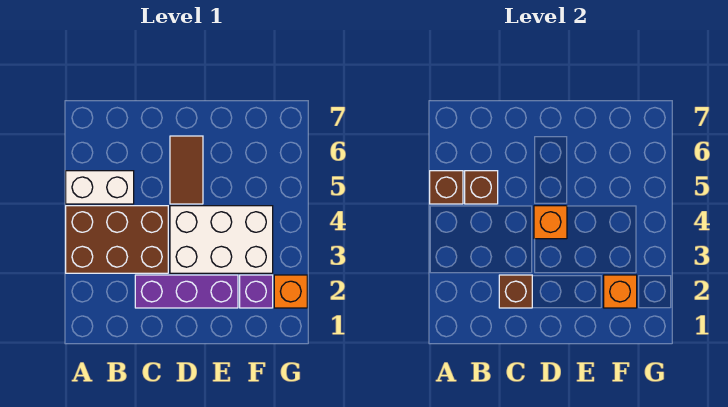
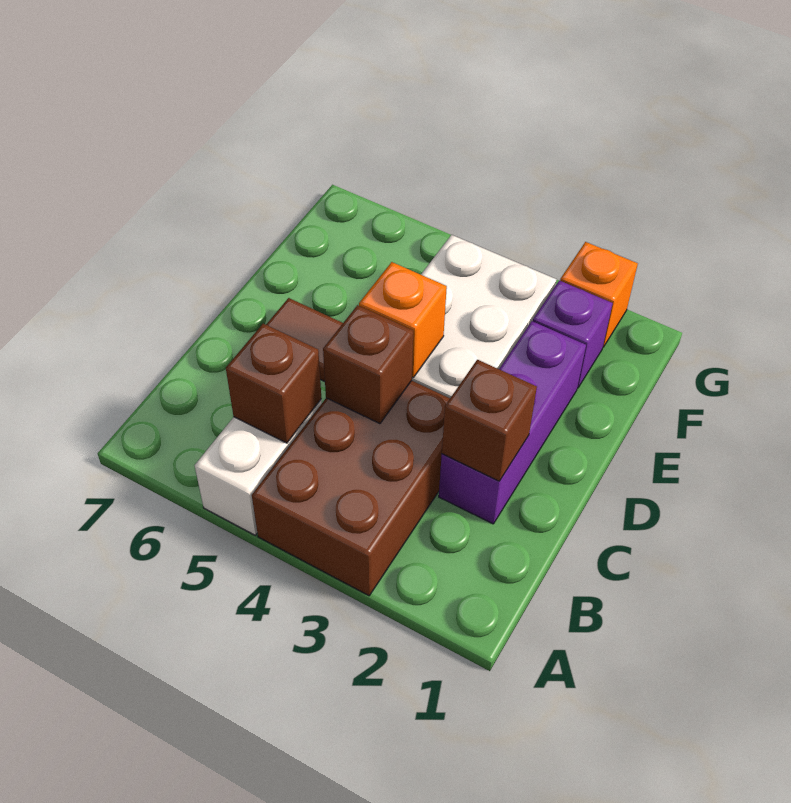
brown brick A5 level 2 -> brown brick C4 level 2
orange brick F2 level 2 -> none

